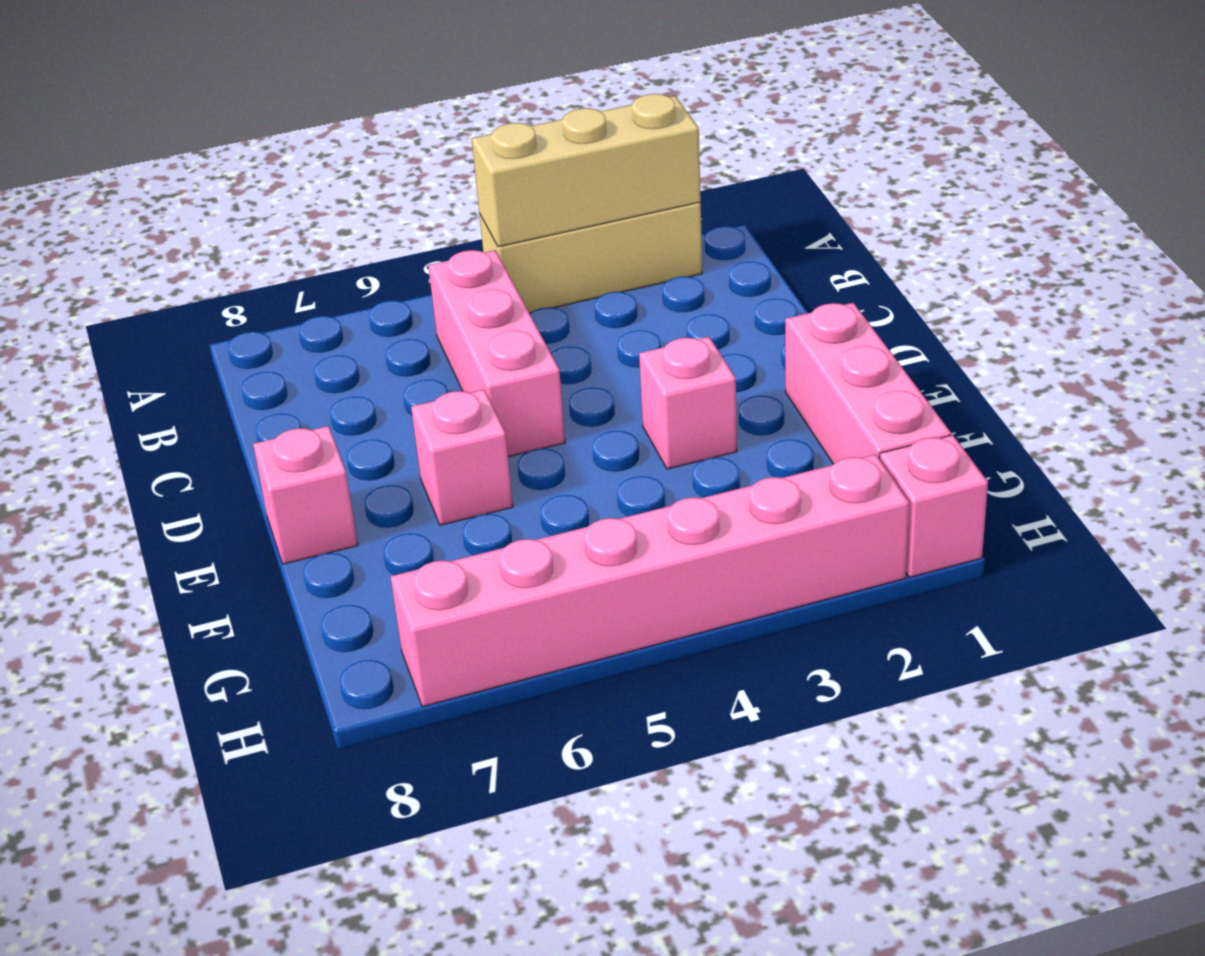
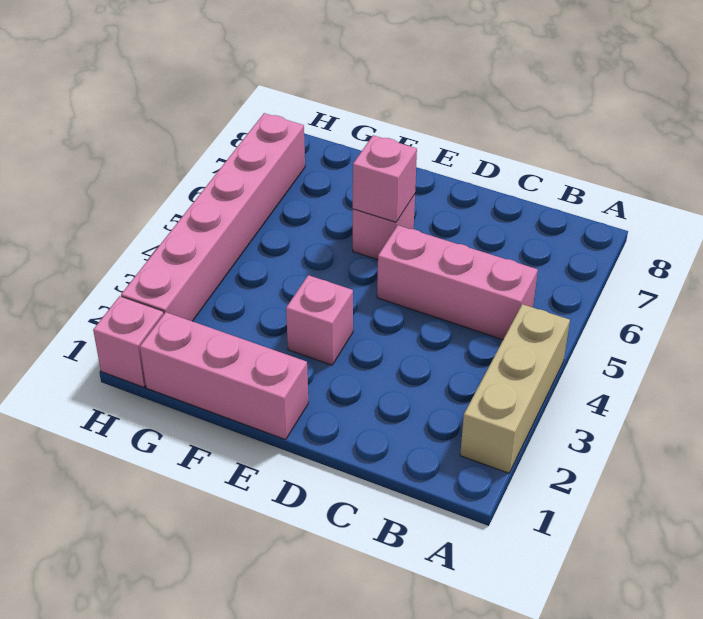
tan brick A2:A4 level 2 -> none
pink brick E8 level 1 -> pink brick E6 level 2

